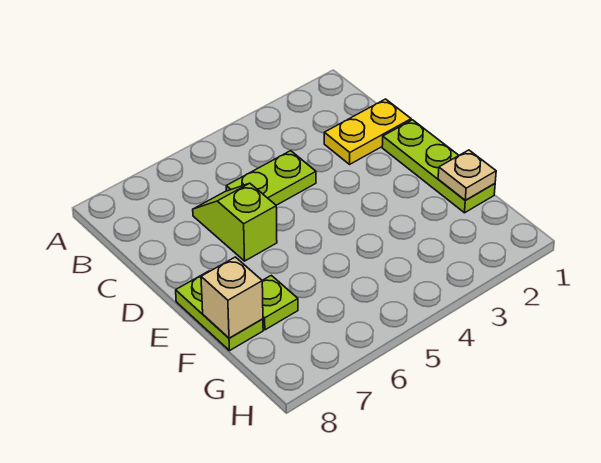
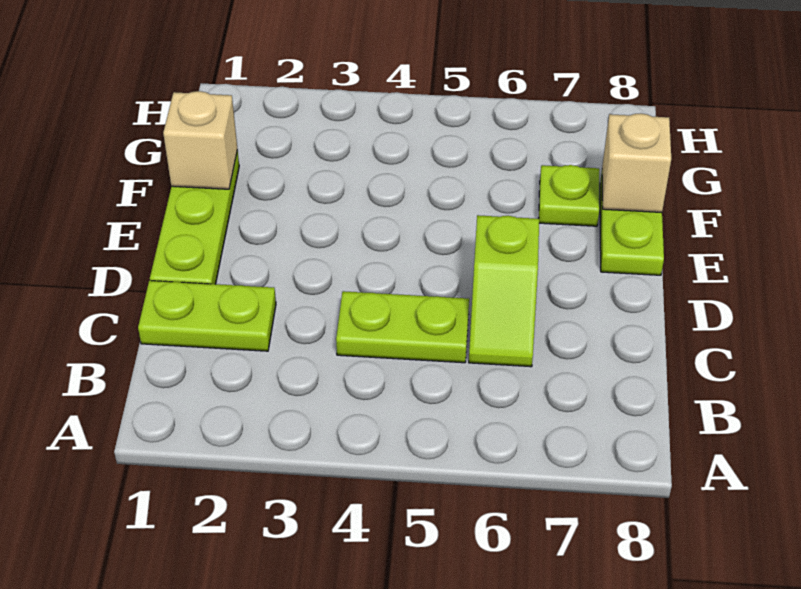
yellow plate C1:C2 level 1 -> lime plate C1:C2 level 1
tan plate F1 level 2 -> tan brick F1 level 2

